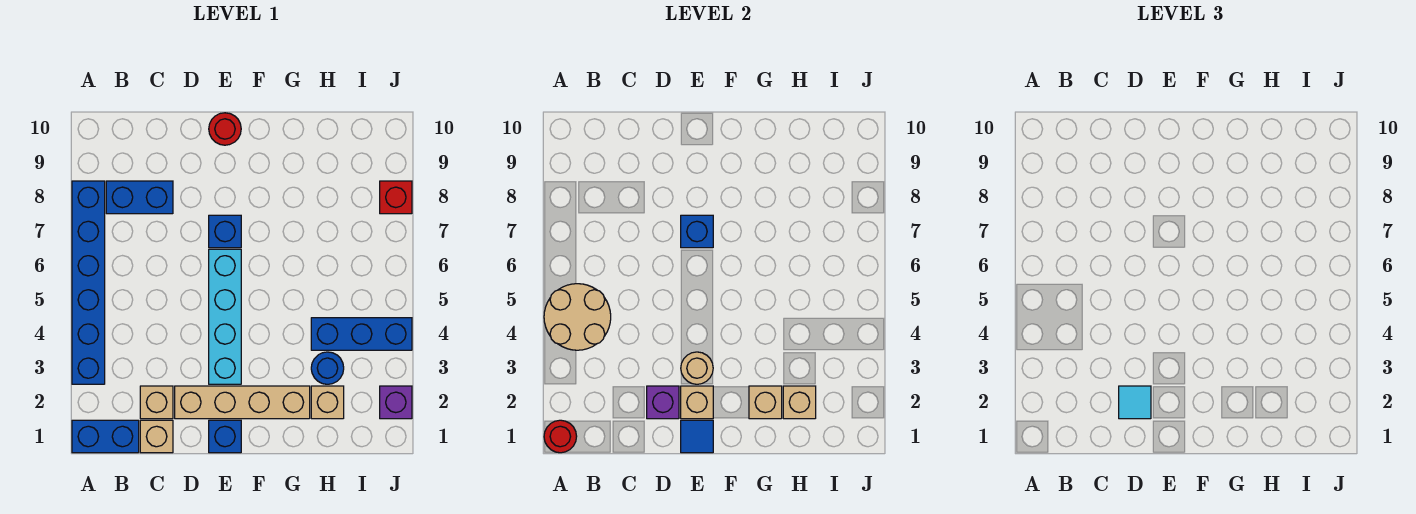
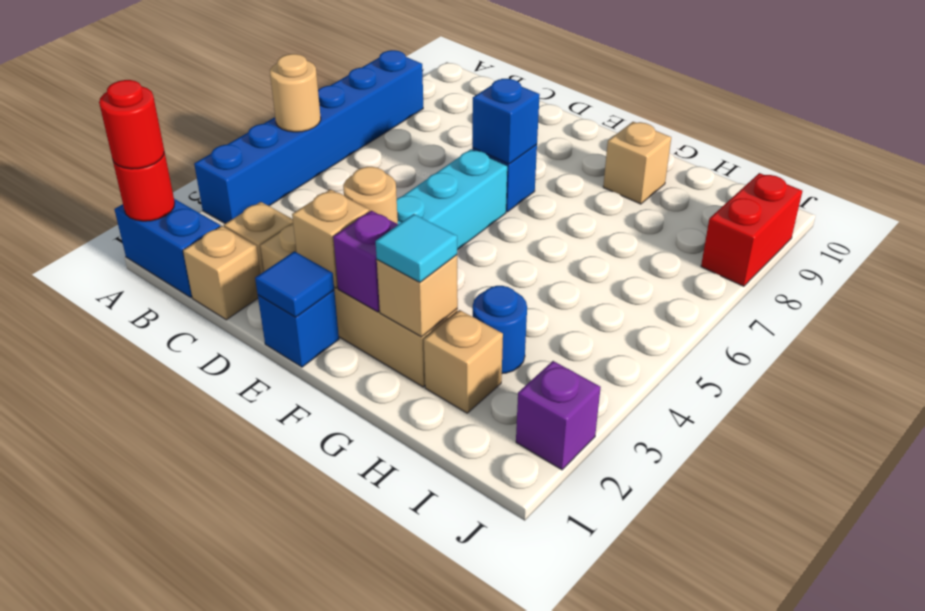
tan round brick A4:B5 level 2 -> tan round brick A5 level 2
blue brick B8:C8 level 1 -> none
purple brick D2 level 2 -> purple brick F2 level 2
cyan tile D2 level 3 -> cyan tile G2 level 3
red round brick E10 level 1 -> red round brick A1 level 3
tan brick H2 level 2 -> tan brick G9 level 1
blue brick H4:J4 level 1 -> none
red brick J8 level 1 -> red brick J8:J9 level 1

